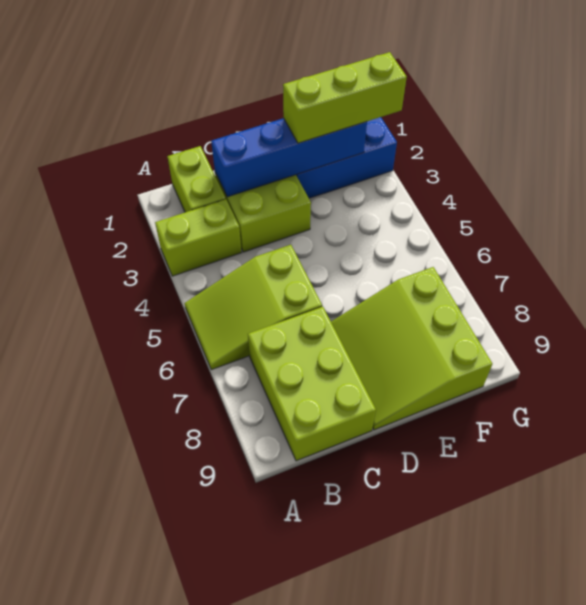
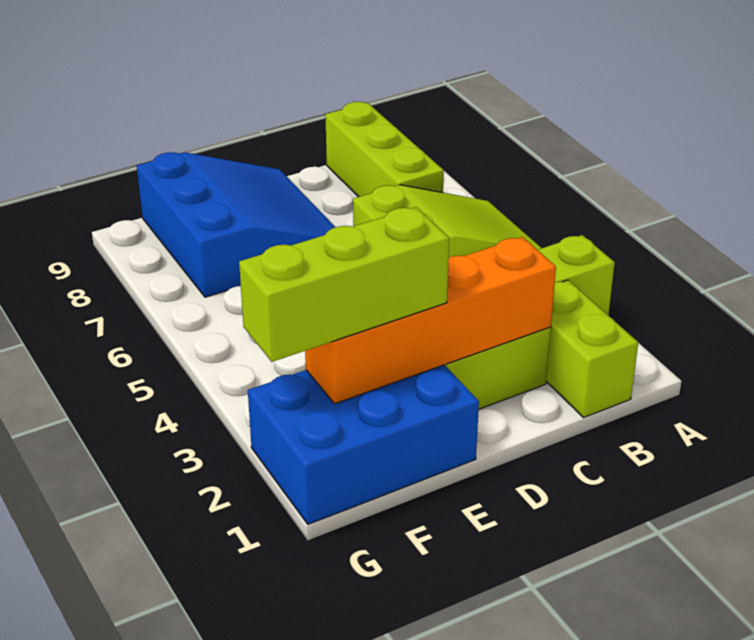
lime brick B7:C9 level 1 -> lime brick B7:B9 level 1
blue brick C2:F2 level 2 -> orange brick C2:F2 level 2
lime slope D7:F9 level 1 top F -> blue slope D7:F9 level 1 top F

